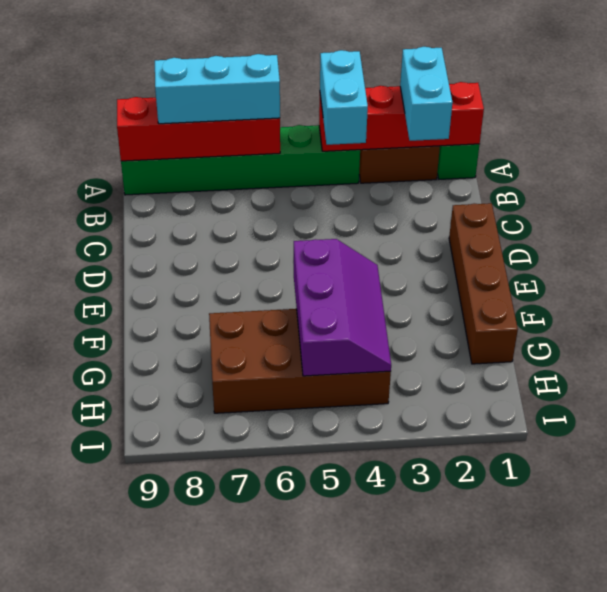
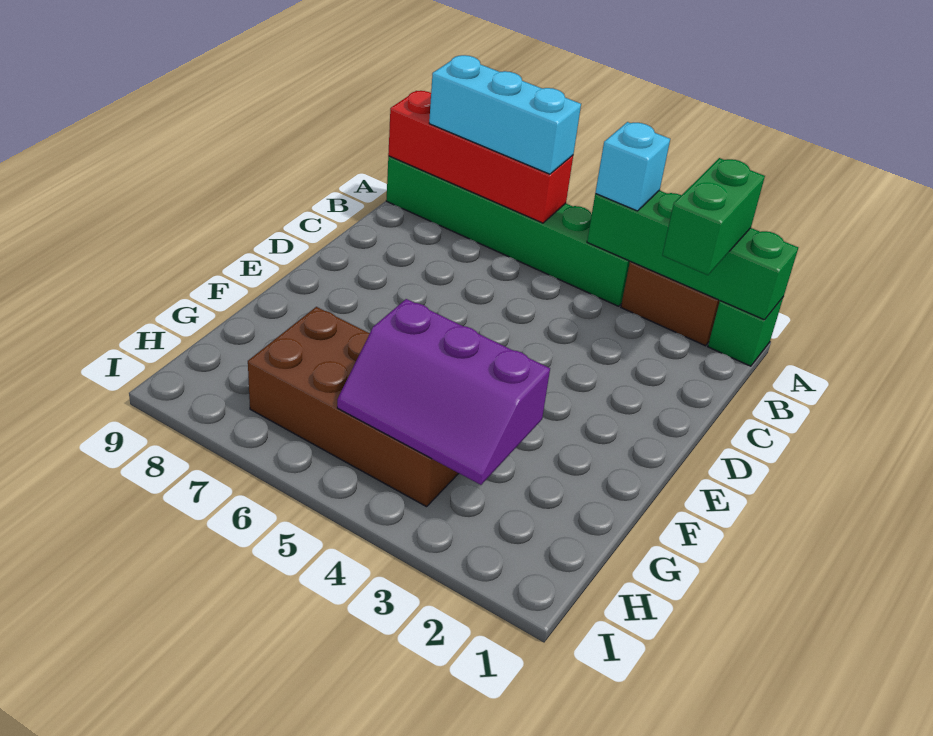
red brick A1:A4 level 2 -> green brick A1:A4 level 2
cyan brick A2:B2 level 3 -> green brick A2:B2 level 3
cyan brick A4:B4 level 3 -> cyan brick A4 level 3
brown brick D1:G1 level 1 -> none
purple slope F4:H5 level 2 top 5 -> purple slope G3:H5 level 2 top G

